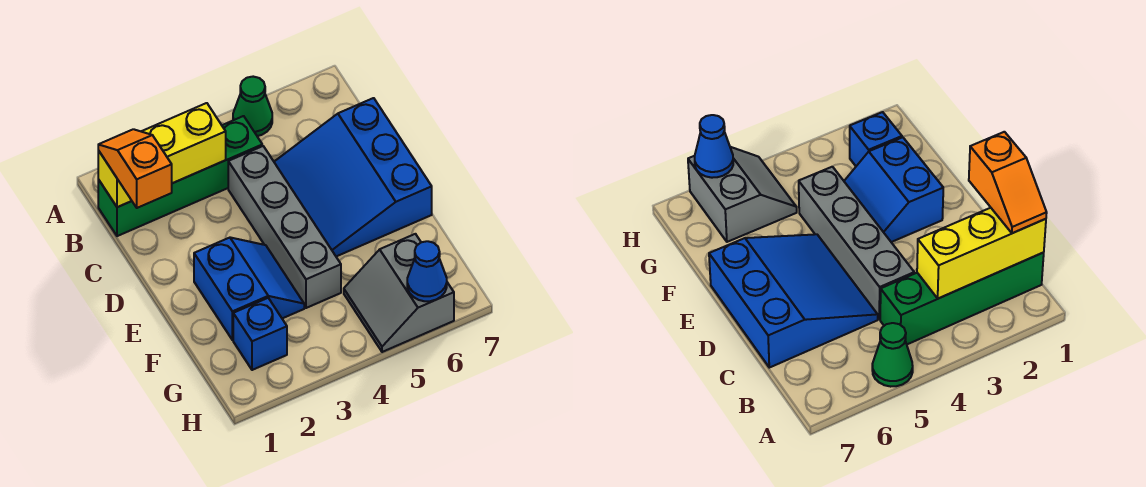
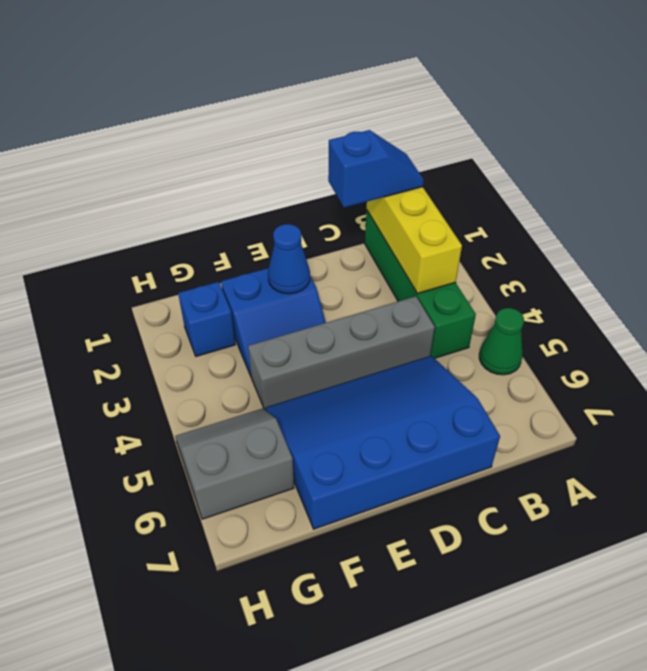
orange slope B1:C1 level 3 top C -> blue slope B1:C1 level 3 top C
blue slope C5:E7 level 1 top 7 -> blue slope C5:F7 level 1 top 7
blue cone H6 level 2 -> blue cone E2 level 2

